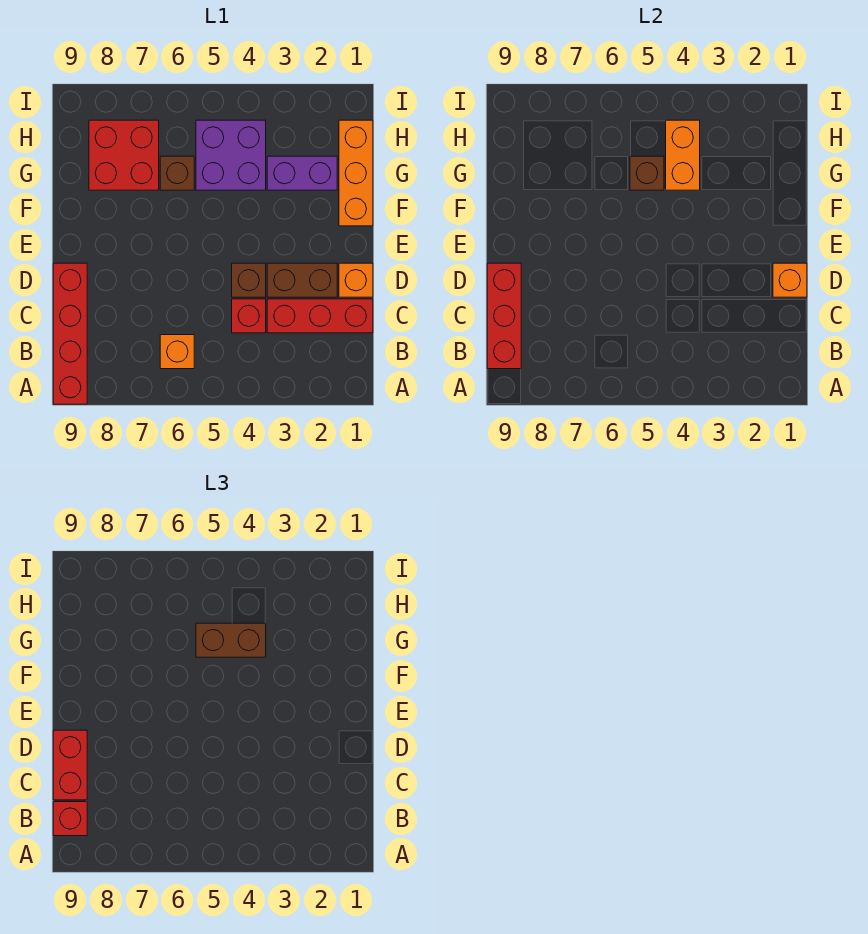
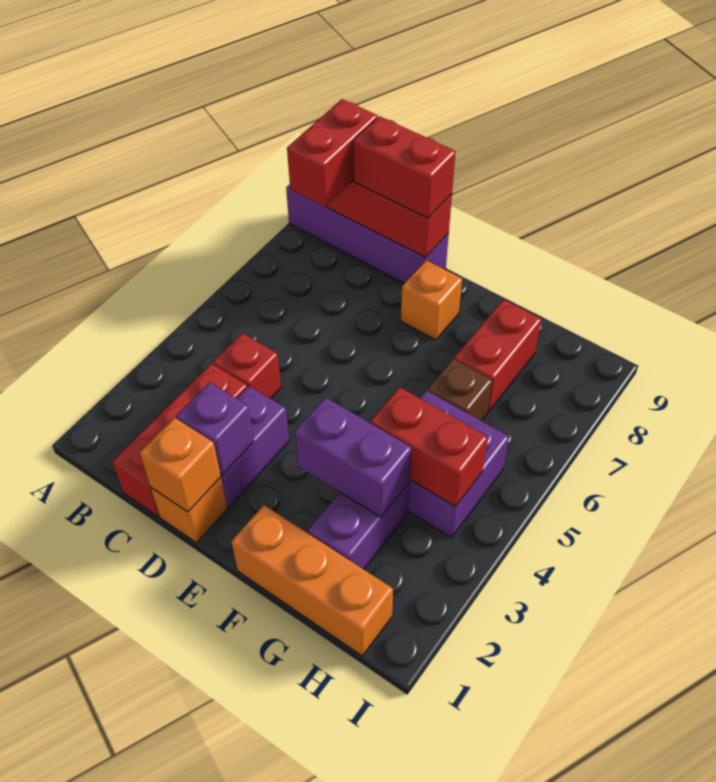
red brick A9:D9 level 1 -> purple brick A9:D9 level 1
orange brick B6 level 1 -> orange brick E8 level 1
red brick B9 level 3 -> red brick B8:B9 level 3
brown brick D2:D3 level 1 -> purple brick D2:D3 level 1
none -> purple brick D2 level 2
brown brick D4 level 1 -> none
none -> purple brick F3:G3 level 2
orange brick G4:H4 level 2 -> red brick G4:H4 level 2
brown brick G4:G5 level 3 -> none
brown brick G5 level 2 -> none
red brick G7:H8 level 1 -> red brick G7:G8 level 1

